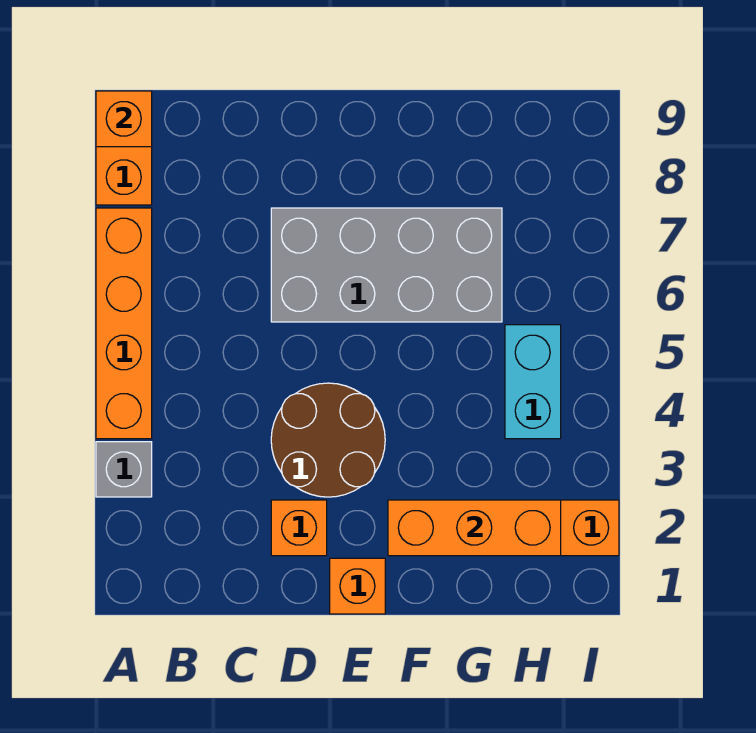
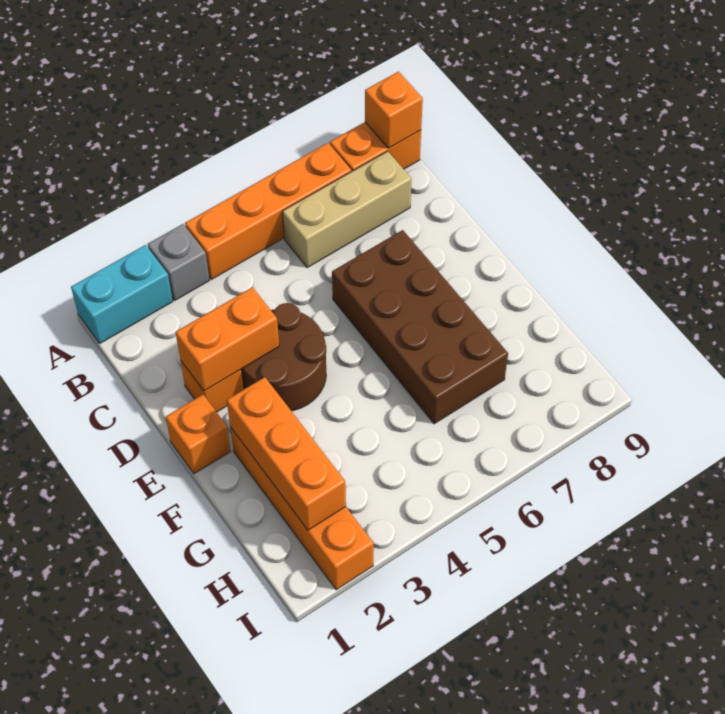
none -> tan brick B6:B8 level 1
none -> orange brick D2:D3 level 2
grey brick D6:G7 level 1 -> brown brick D6:G7 level 1
cyan brick H4:H5 level 1 -> cyan brick A1:A2 level 1

